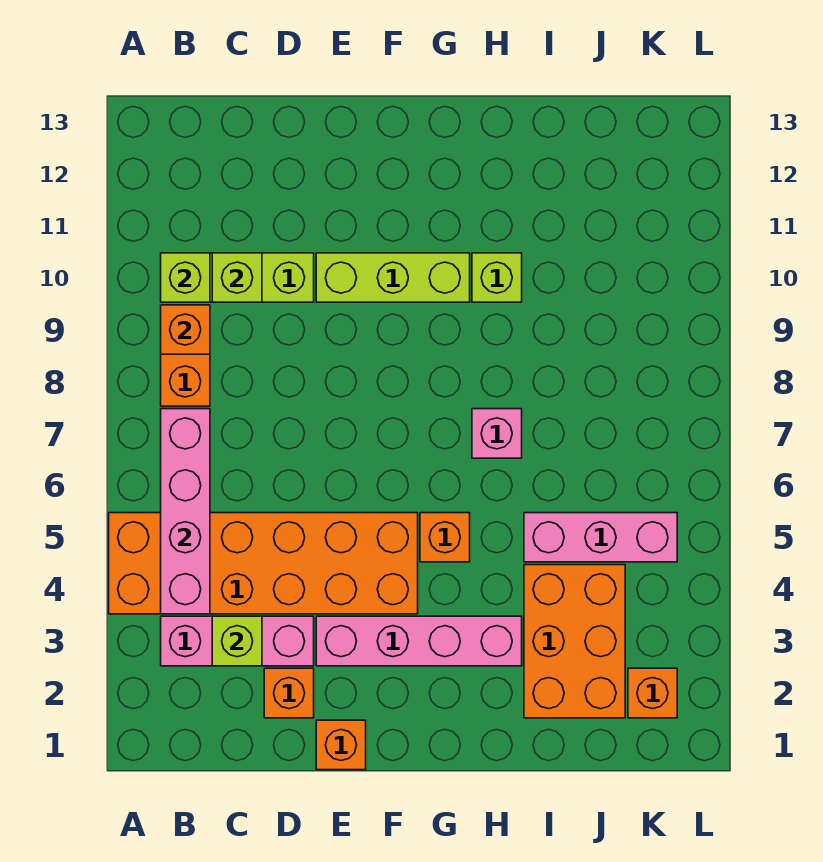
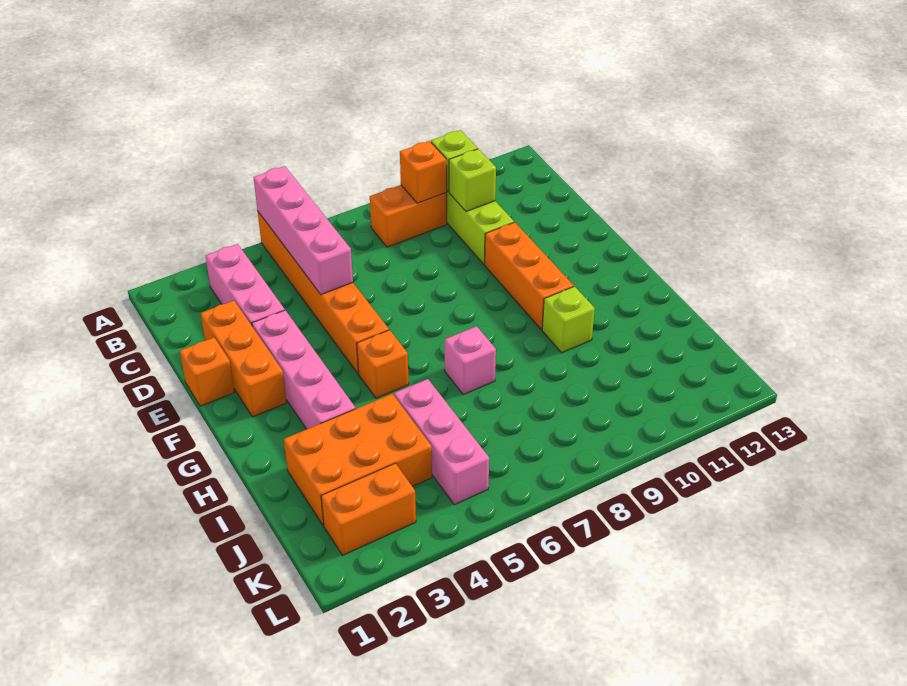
orange brick A4:F5 level 1 -> orange brick A5:F5 level 1
pink brick B4:B7 level 2 -> pink brick A5:D5 level 2
lime brick C3 level 2 -> none
orange brick D2 level 1 -> orange brick D2:F2 level 1
lime brick E10:G10 level 1 -> orange brick E10:G10 level 1
orange brick K2 level 1 -> orange brick K2:K3 level 1

